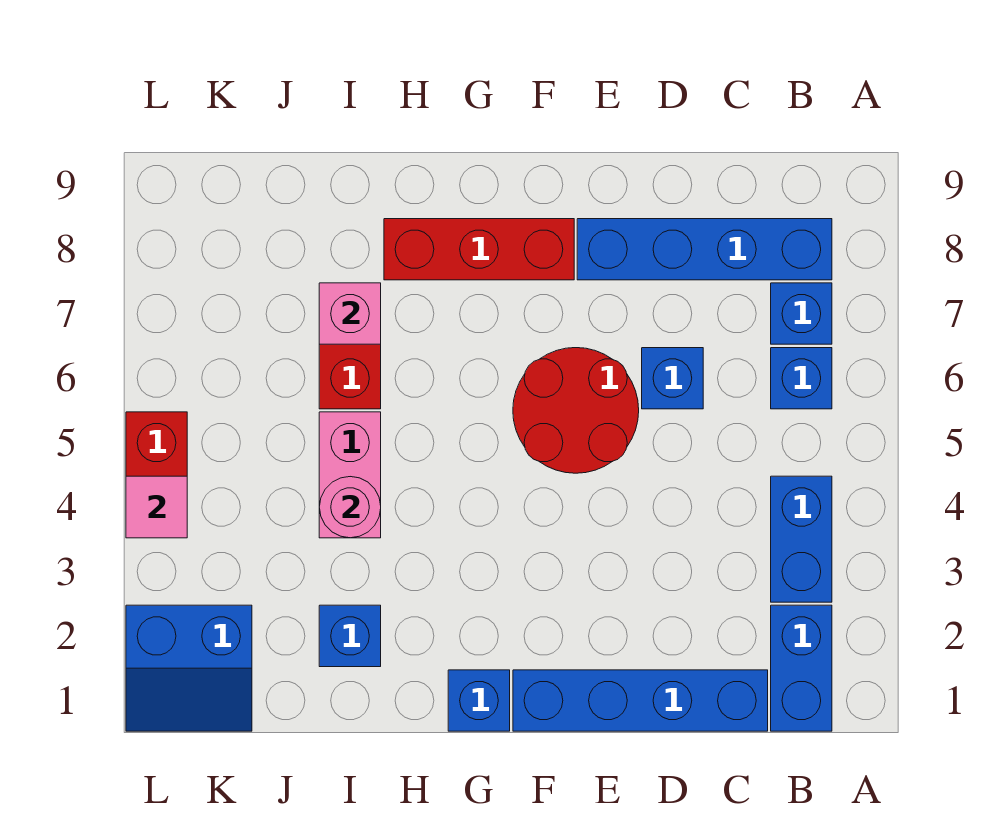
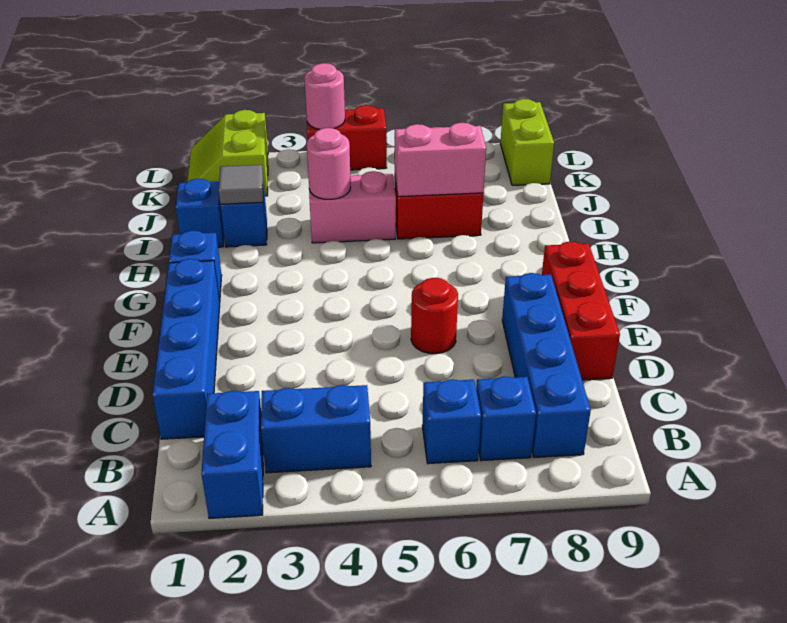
blue brick B1:B2 level 1 -> blue brick A2:B2 level 1
blue brick D6 level 1 -> blue brick I1 level 1
red round brick E5:F6 level 1 -> red round brick E6 level 1
red brick F8:H8 level 1 -> red brick D9:F9 level 1
none -> grey tile I2 level 2
pink brick I7 level 2 -> pink brick I6:I7 level 2
blue slope K1:L2 level 1 top 2 -> lime slope K1:L2 level 1 top 2
none -> lime brick K9:L9 level 1
pink tile L4 level 2 -> pink round brick L4 level 2

